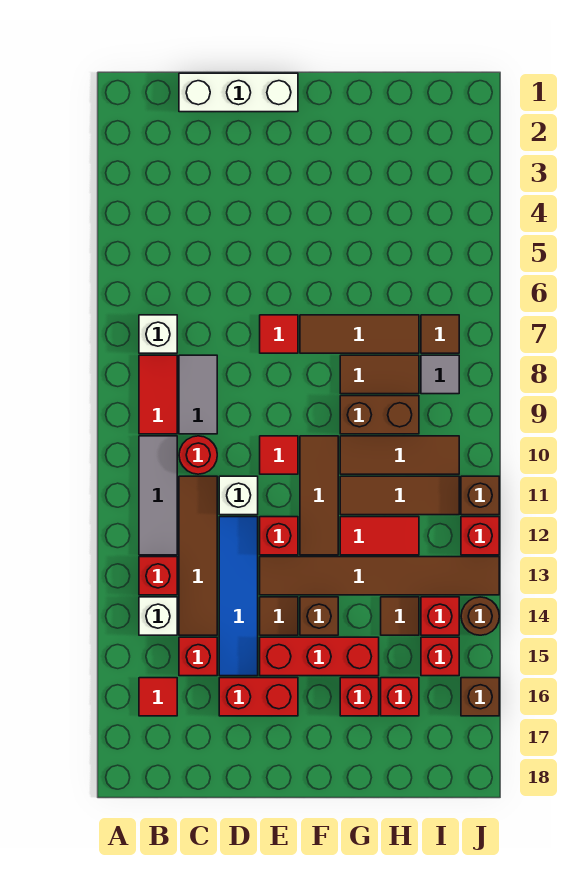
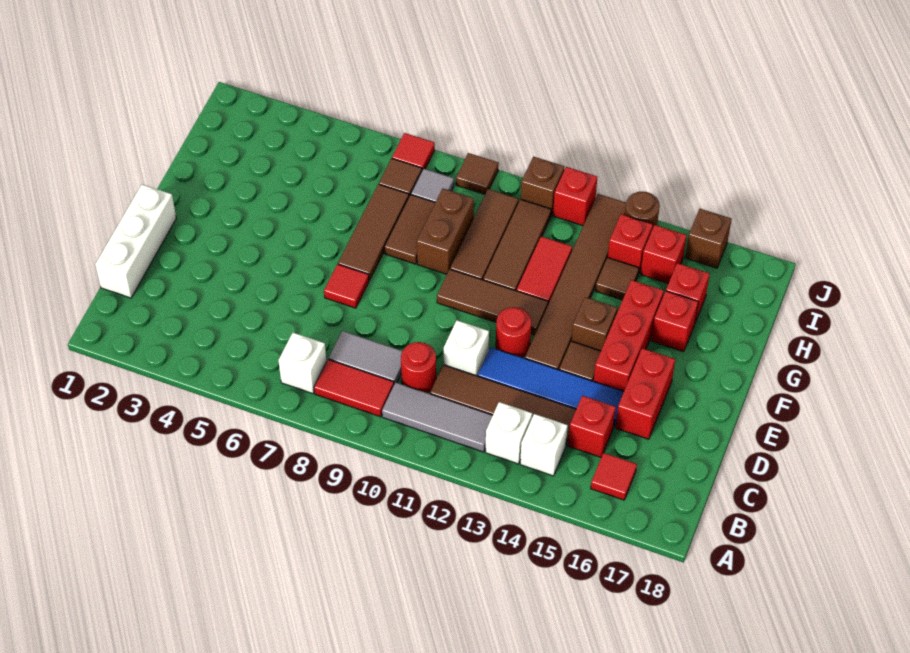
red brick B13 level 1 -> white brick B13 level 1
red tile E10 level 1 -> red tile J7 level 1
red brick E12 level 1 -> red round brick E12 level 1
none -> brown tile J9 level 1

